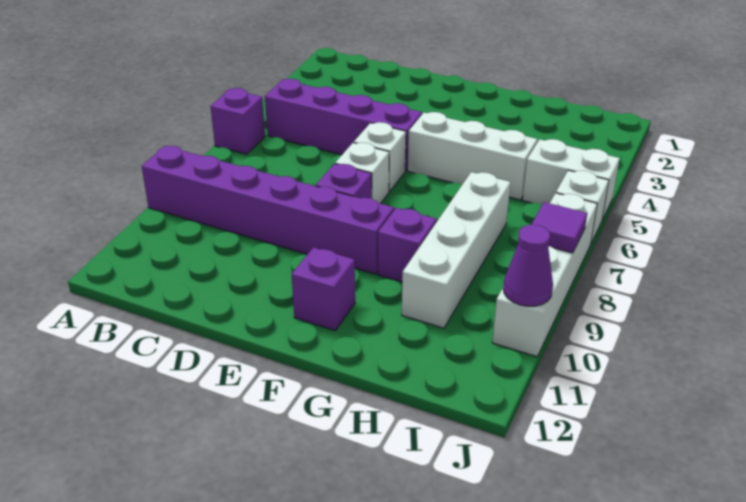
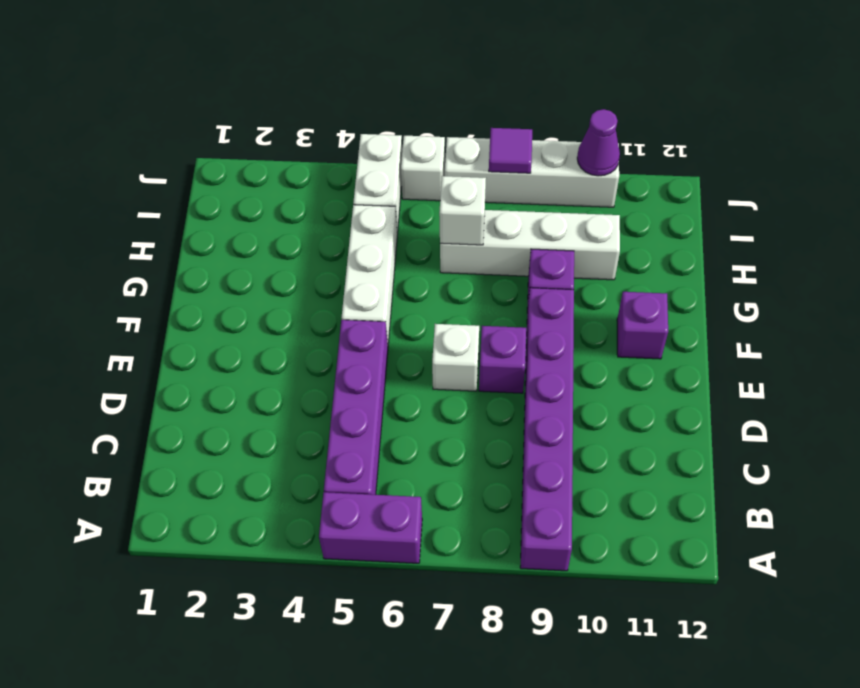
purple brick A6 level 1 -> purple brick A5:A6 level 1
white brick E6 level 1 -> white brick H7 level 2

